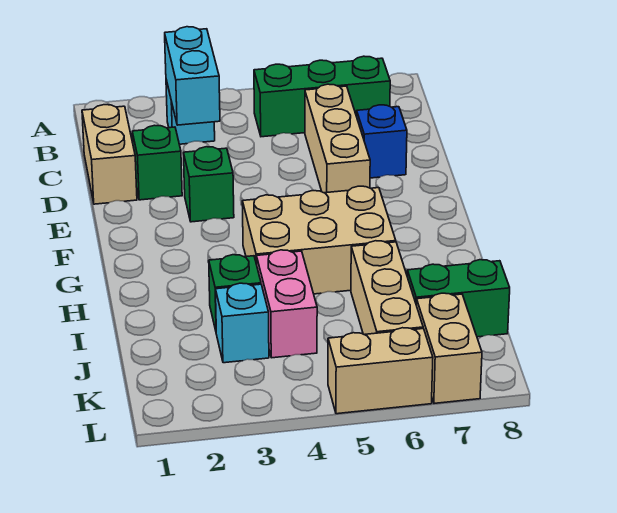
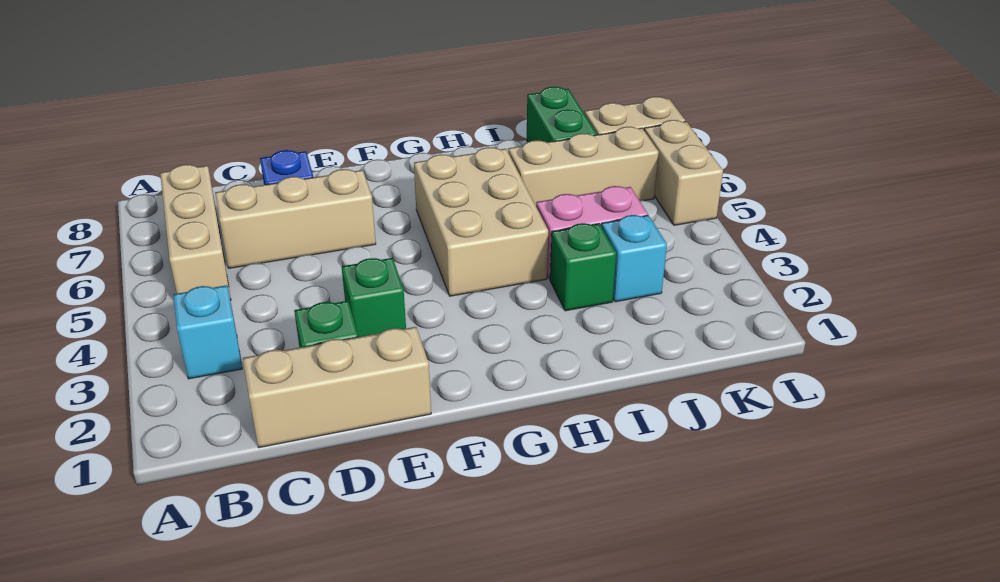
cyan brick B3:C3 level 2 -> none
green brick B5:B7 level 1 -> tan brick B5:B7 level 1
tan brick C1:D1 level 1 -> tan brick C1:E1 level 1

